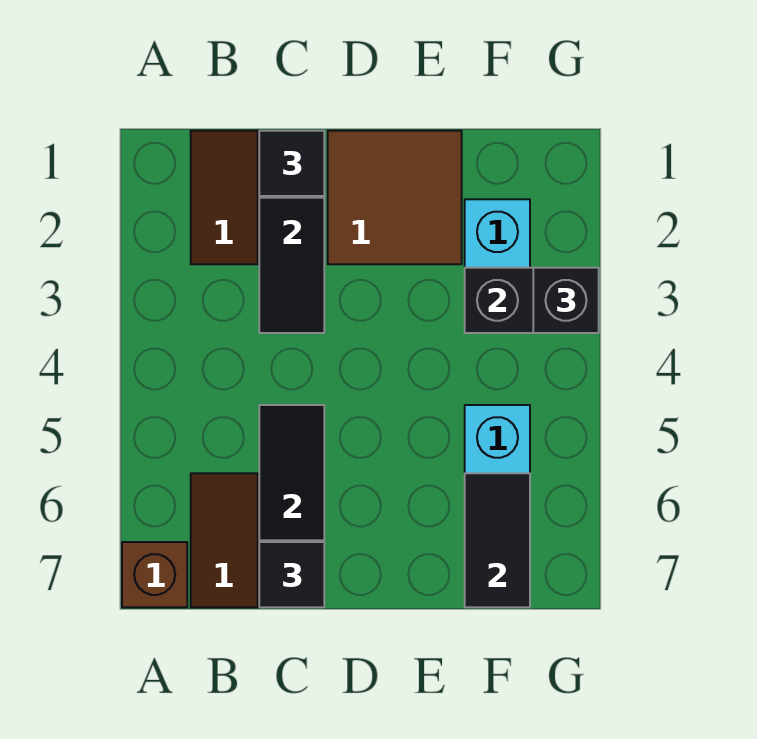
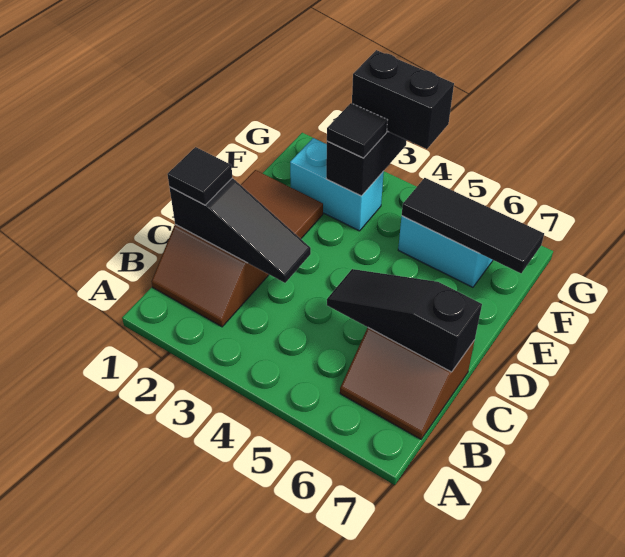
brown brick A7 level 1 -> none
black tile C7 level 3 -> black tile F3 level 3
black tile F6:F7 level 2 -> black tile F5:F7 level 2
black brick G3 level 3 -> black brick G3:G4 level 3

